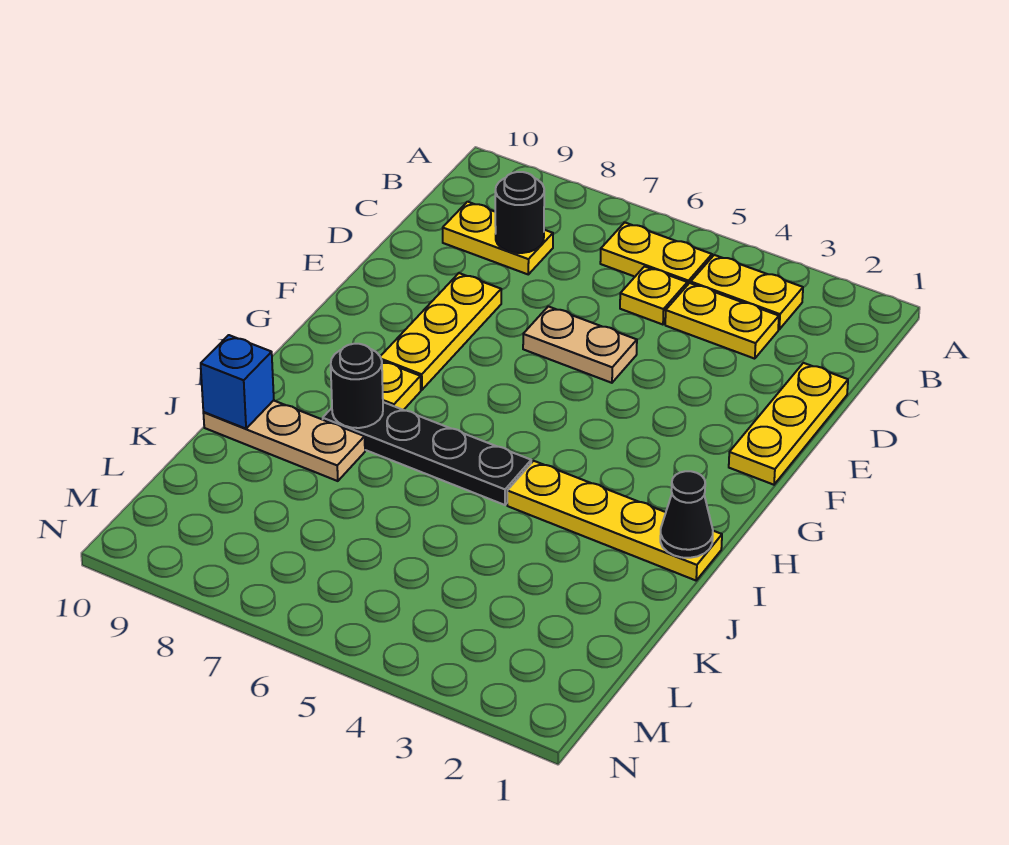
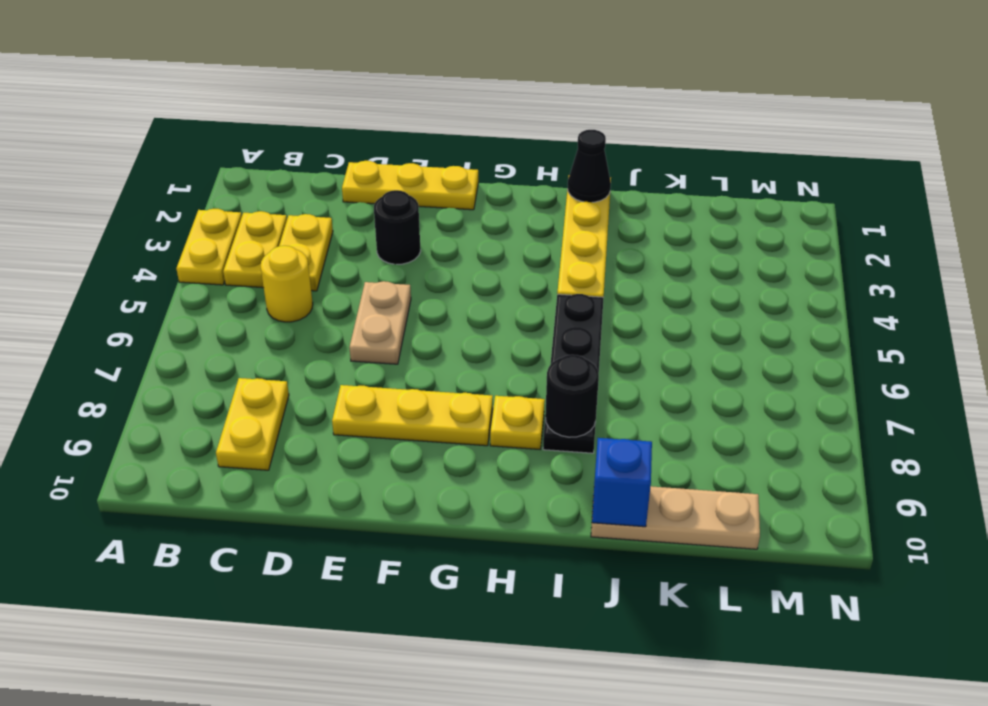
yellow plate B5:B6 level 1 -> yellow plate A3:A4 level 1
yellow plate C5 level 1 -> yellow round brick C5 level 1
black round brick C8 level 2 -> black round brick E3 level 1
tan plate J8:J10 level 1 -> tan plate J10:L10 level 1

